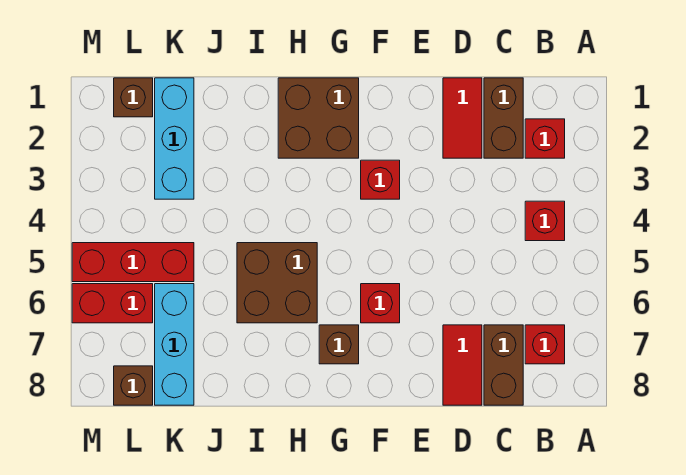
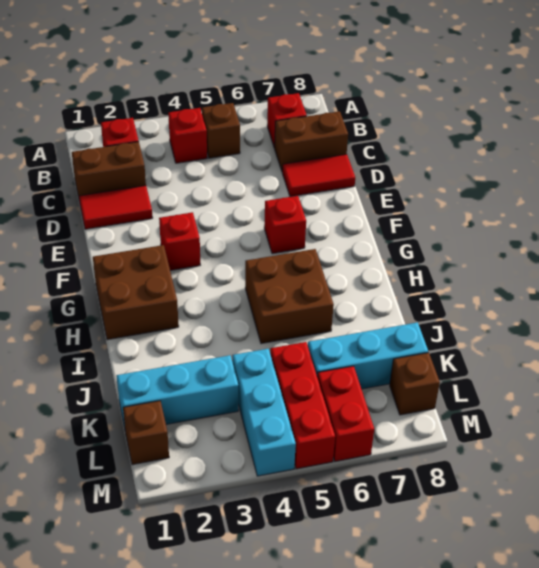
brown brick G7 level 1 -> brown brick B5 level 1
none -> cyan brick K4:M4 level 1

